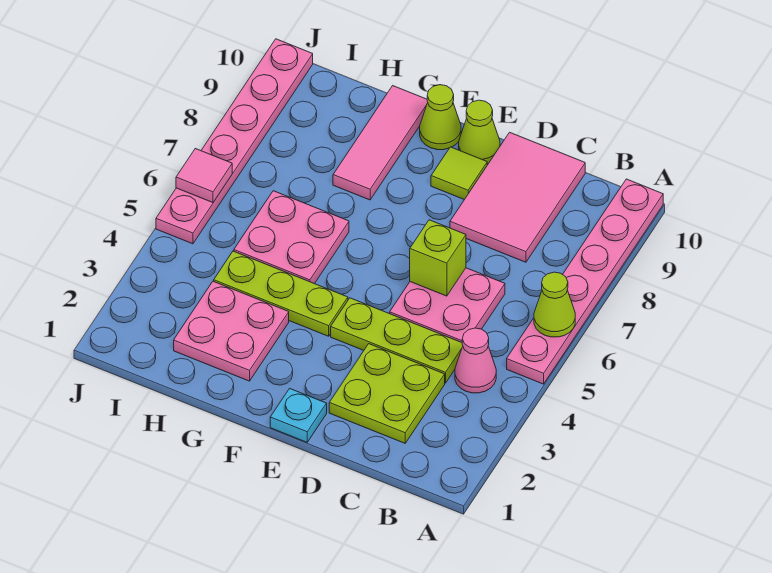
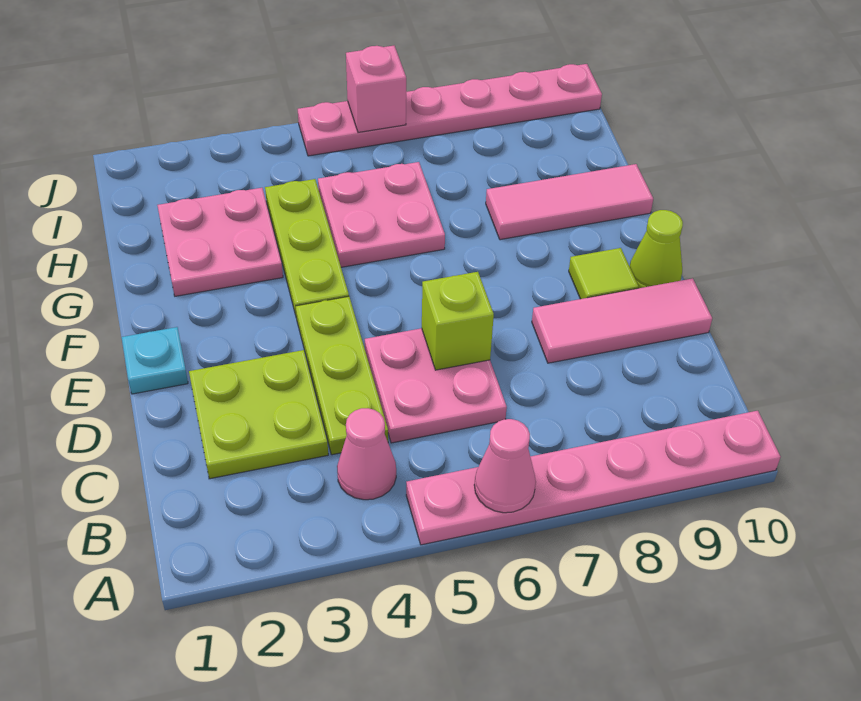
lime cone A6 level 2 -> pink cone A6 level 2
pink tile C8:D10 level 1 -> pink tile D8:D10 level 1
lime cone F10 level 1 -> none
pink tile J6 level 2 -> pink brick J6 level 2

